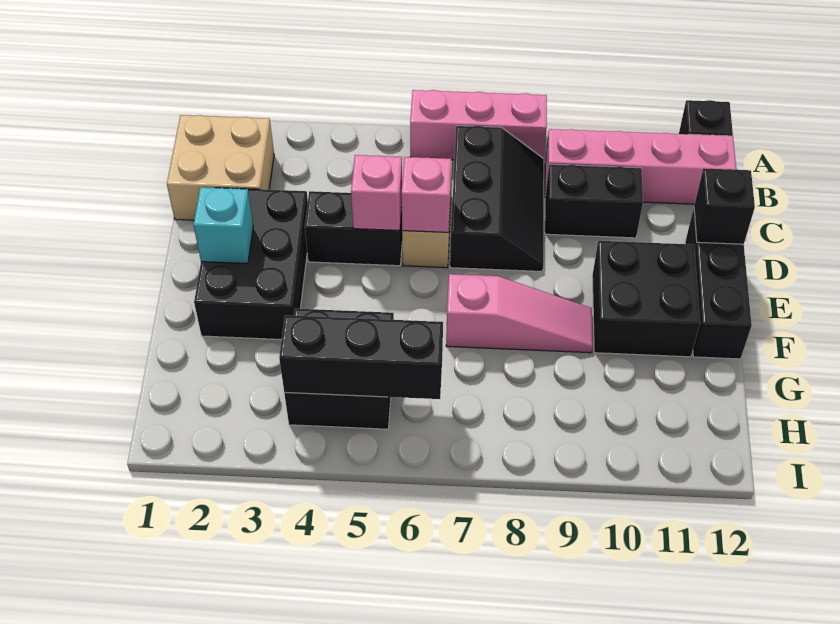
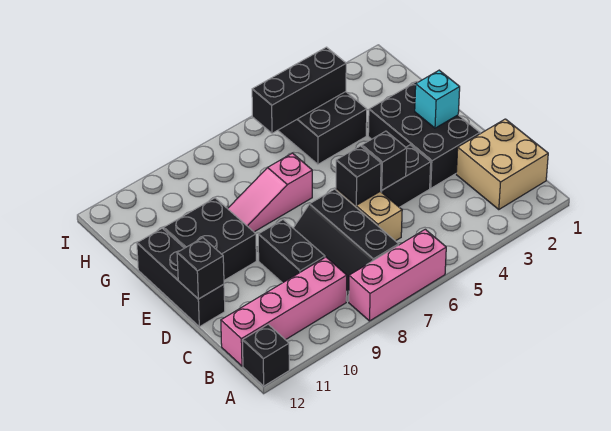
black brick C9:C10 level 1 -> black brick C9:D9 level 1
pink brick D5 level 2 -> black brick D5 level 2
pink brick D6 level 2 -> black brick D6 level 2

